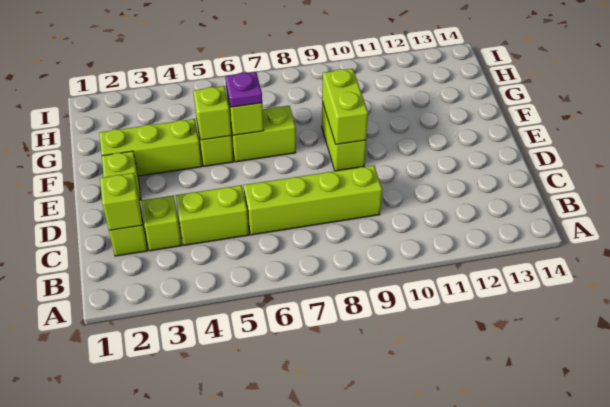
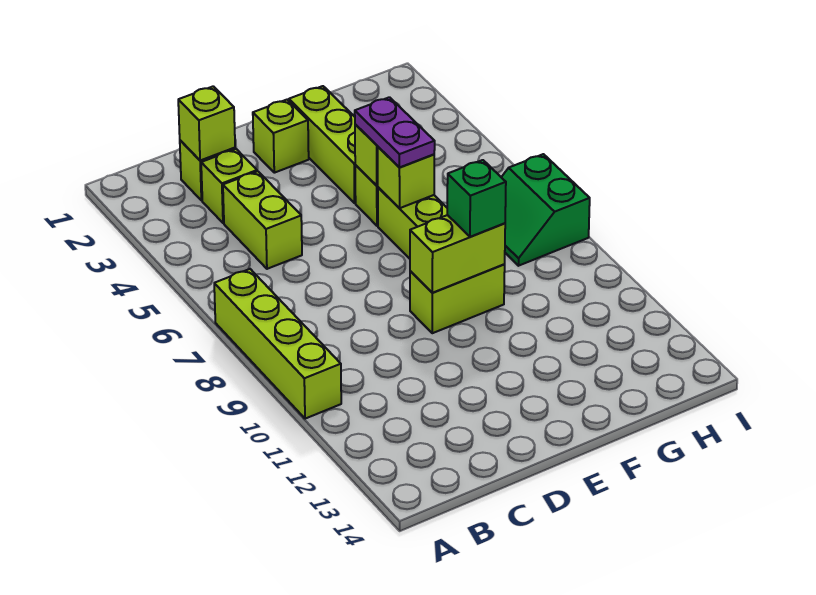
lime brick C6:C9 level 1 -> lime brick A7:A10 level 1
purple plate F6 level 3 -> purple plate F5:F6 level 3
none -> green brick F9 level 3
none -> green slope H7:I8 level 1 top I

